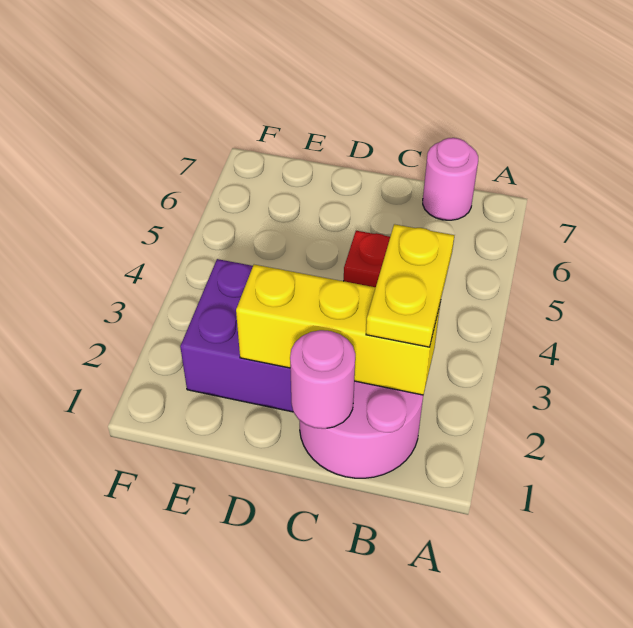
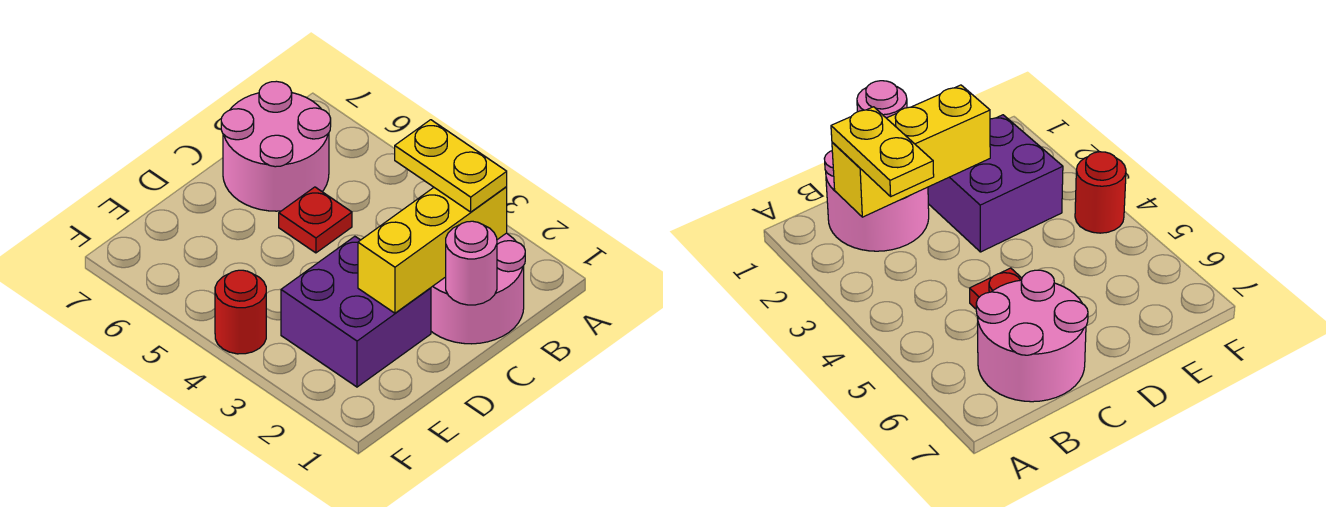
pink round brick B7 level 1 -> pink round brick B6:C7 level 1
none -> red round brick F4 level 1

